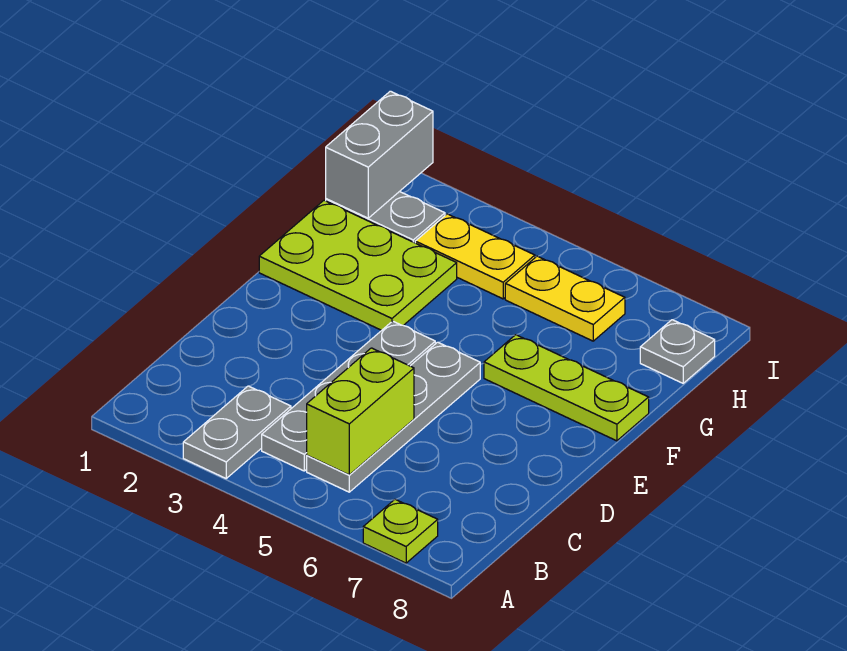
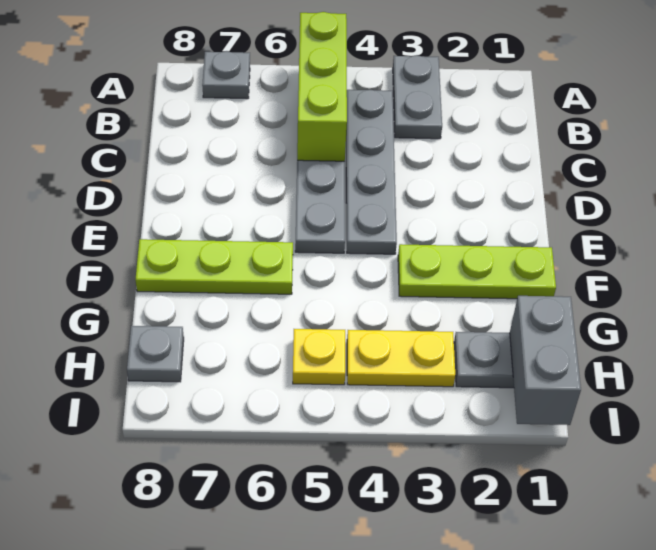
lime plate A7 level 1 -> grey plate A7 level 1
lime brick B5:C5 level 2 -> lime brick A5:C5 level 2
lime plate F1:G3 level 1 -> lime plate F1:F3 level 1
yellow plate H5:H6 level 1 -> yellow plate H5 level 1

